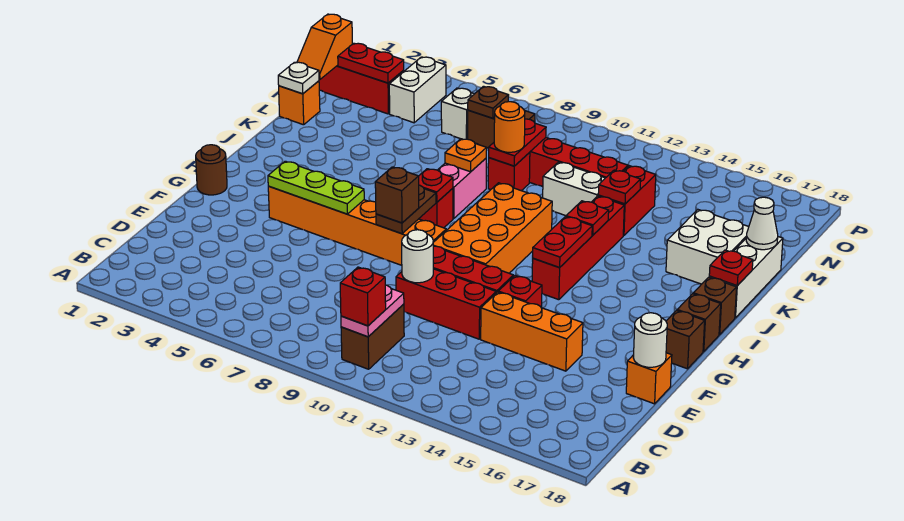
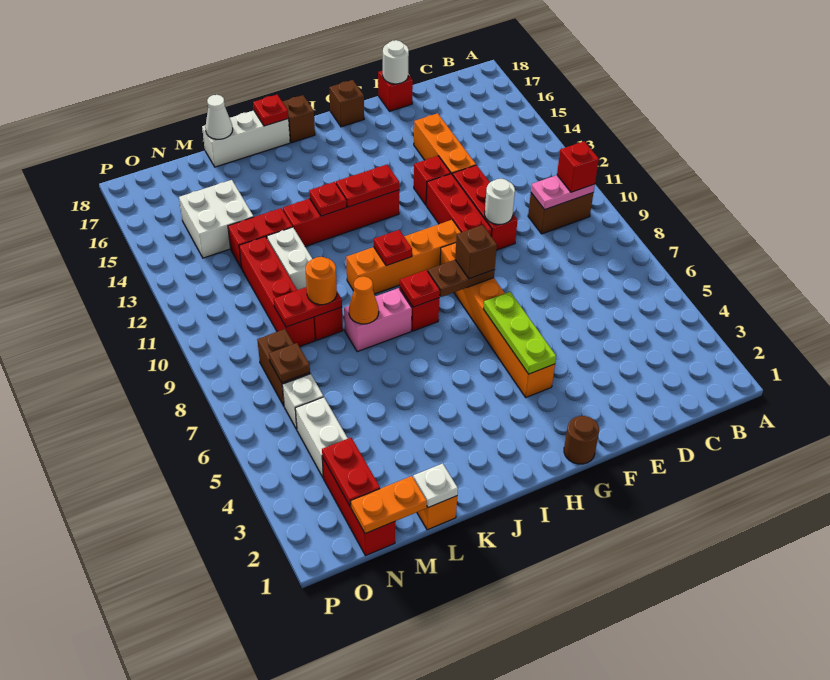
orange brick E18 level 1 -> red brick E18 level 1
orange brick G10:J11 level 1 -> orange brick G10:J10 level 1
brown brick H18 level 1 -> none
orange plate K8 level 2 -> orange cone K8 level 2
white brick K16:L17 level 1 -> white brick M14:N15 level 1
red plate L13 level 2 -> red plate I10 level 2
orange slope M1:N1 level 2 top N -> orange plate M1:N1 level 2
white brick N4:O4 level 1 -> white brick N4:N5 level 1

